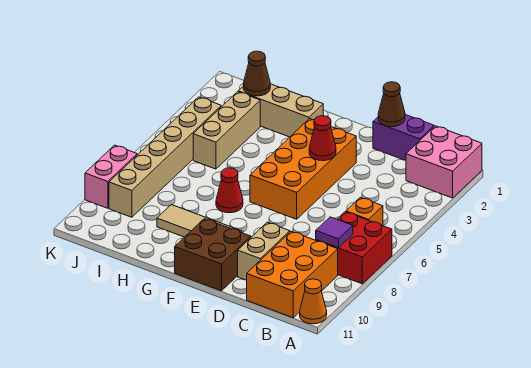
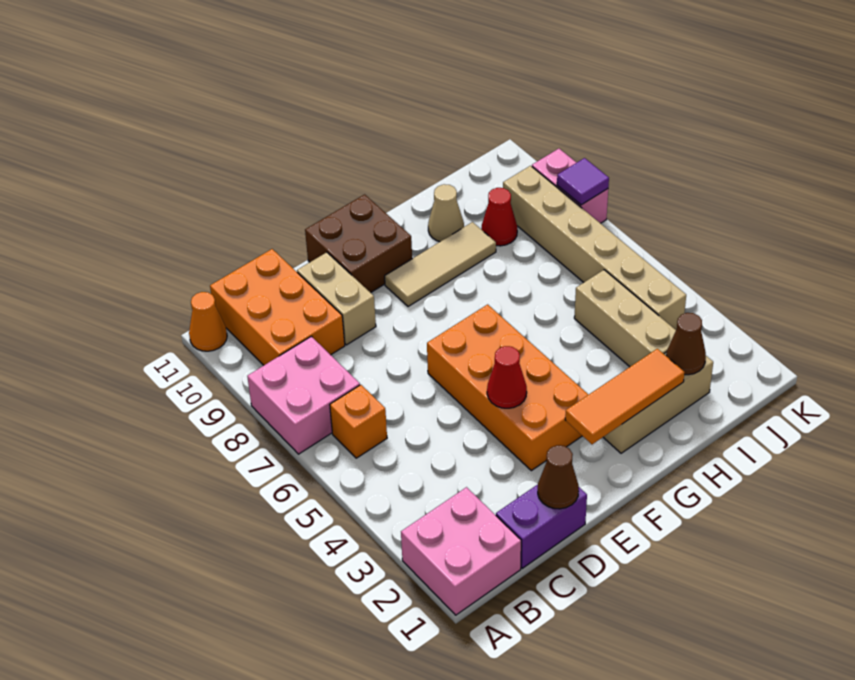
red brick A7:B8 level 1 -> pink brick A7:B8 level 1
purple tile B8 level 2 -> purple tile K8 level 2
none -> orange tile F2:H2 level 2
red cone G7 level 1 -> red cone I9 level 1
none -> tan cone H10 level 1

